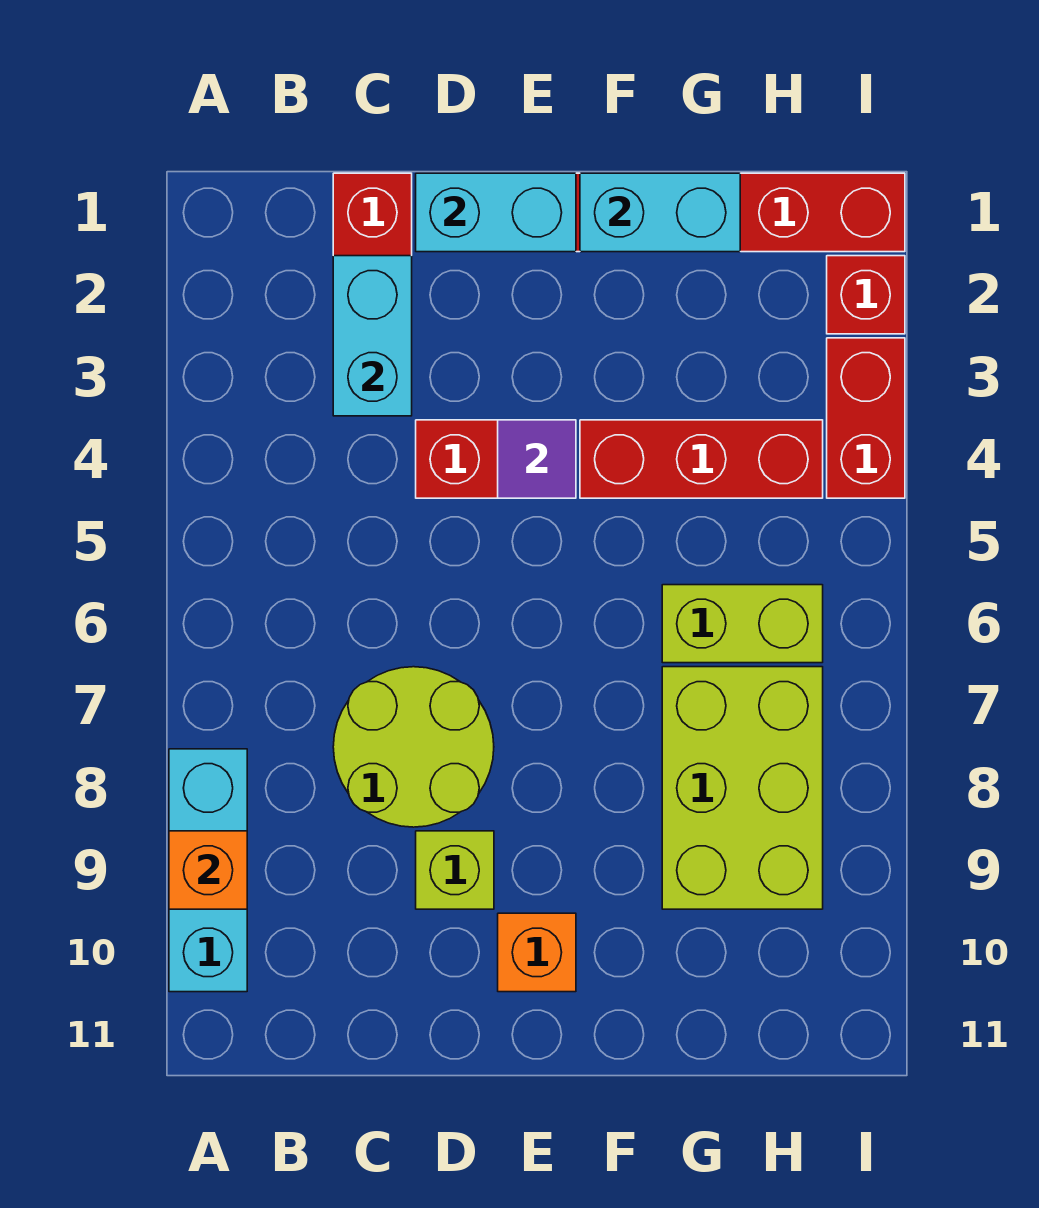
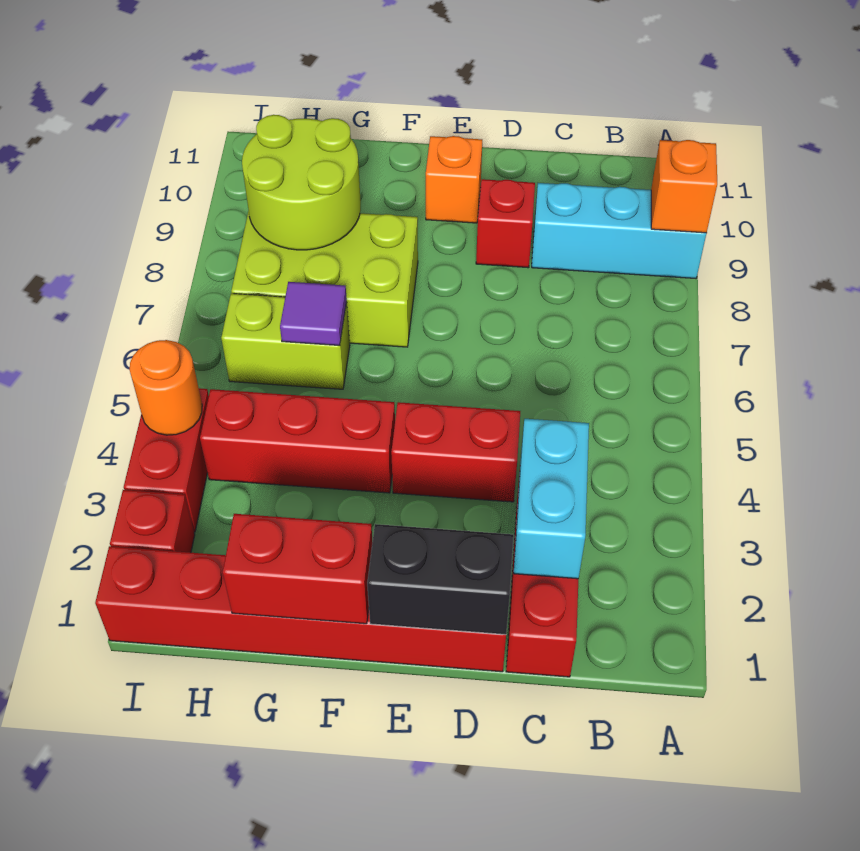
cyan brick A8:A10 level 1 -> cyan brick A9:C9 level 1
lime round brick C7:D8 level 1 -> lime round brick G8:H9 level 2
cyan brick D1:E1 level 2 -> black brick D1:E1 level 2
lime brick D9 level 1 -> red brick D9 level 1
purple tile E4 level 2 -> purple tile G6 level 2
cyan brick F1:G1 level 2 -> red brick F1:G1 level 2
lime brick G7:H9 level 1 -> lime brick F7:H8 level 1
none -> orange round brick I4 level 2

